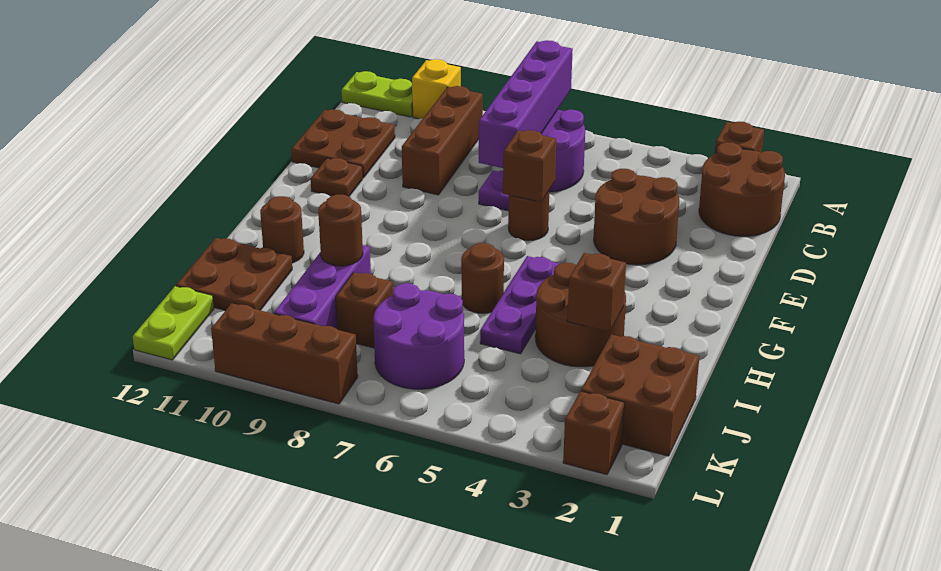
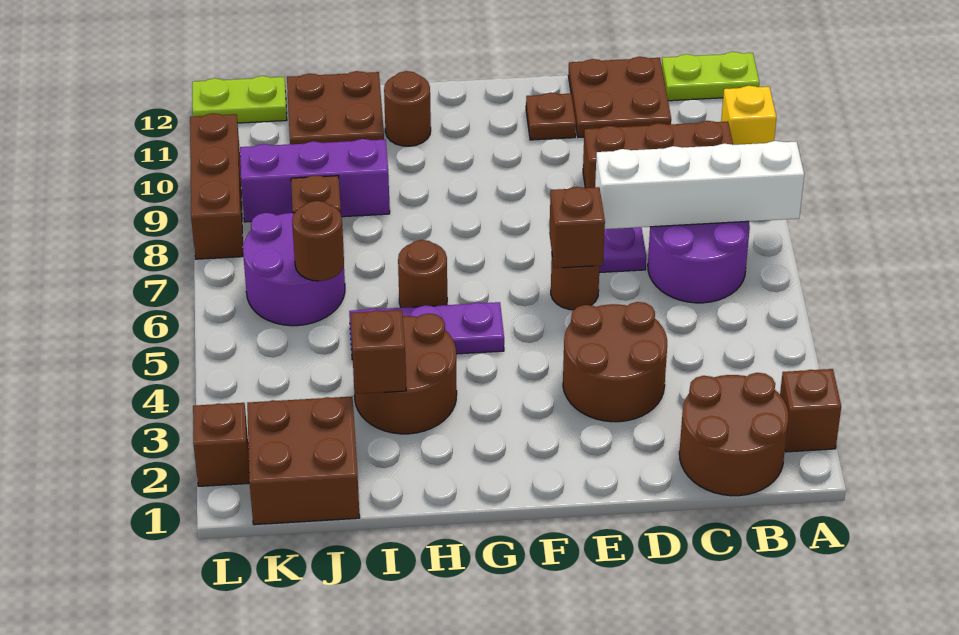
purple brick A7:D7 level 2 -> white brick A7:D7 level 2
lime plate A11:A12 level 1 -> lime plate A12:B12 level 1
brown round brick I9 level 2 -> brown round brick J6 level 2

